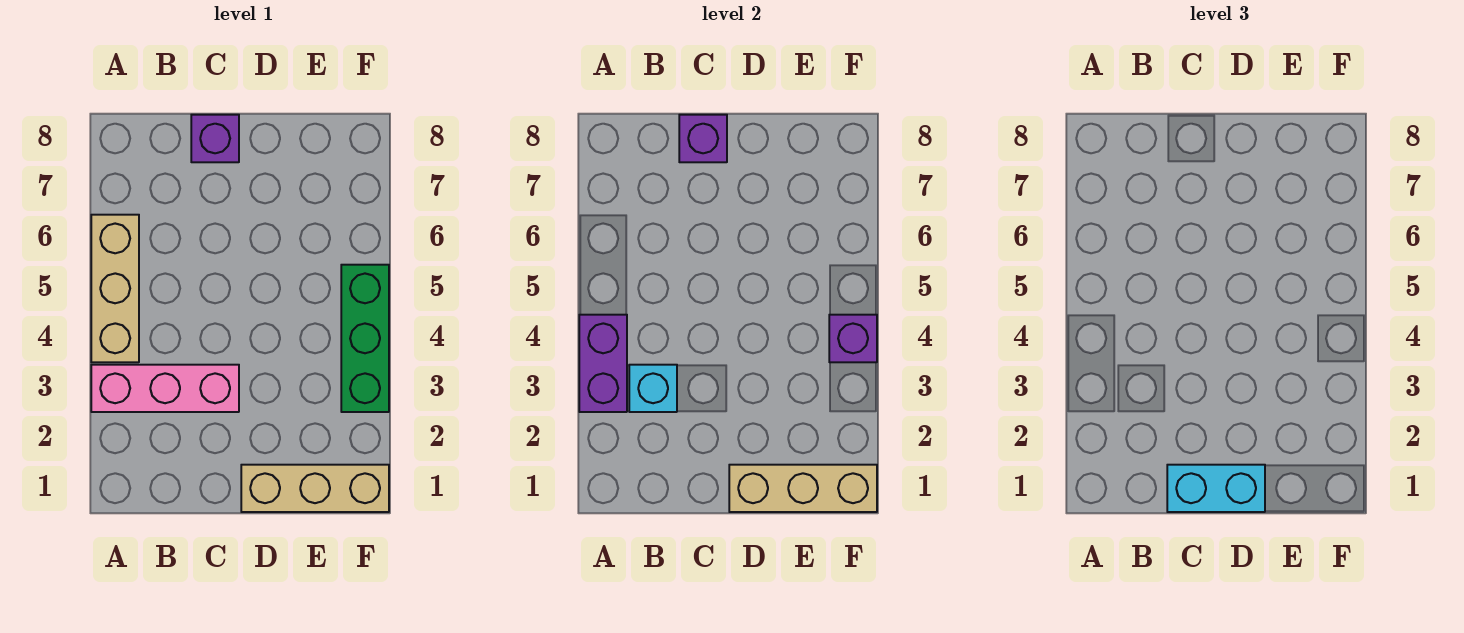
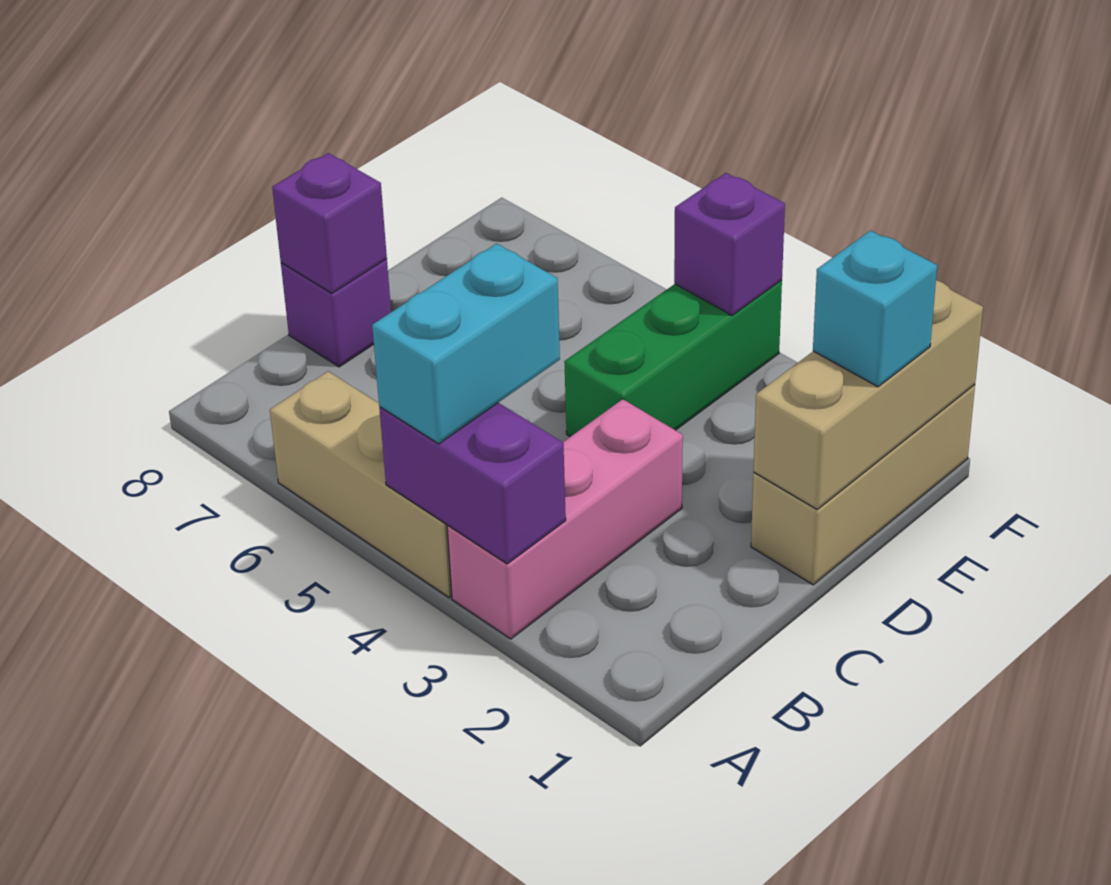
cyan brick B3 level 2 -> cyan brick E1 level 3
cyan brick C1:D1 level 3 -> cyan brick A4:B4 level 3
green brick F3:F5 level 1 -> green brick D4:F4 level 1

